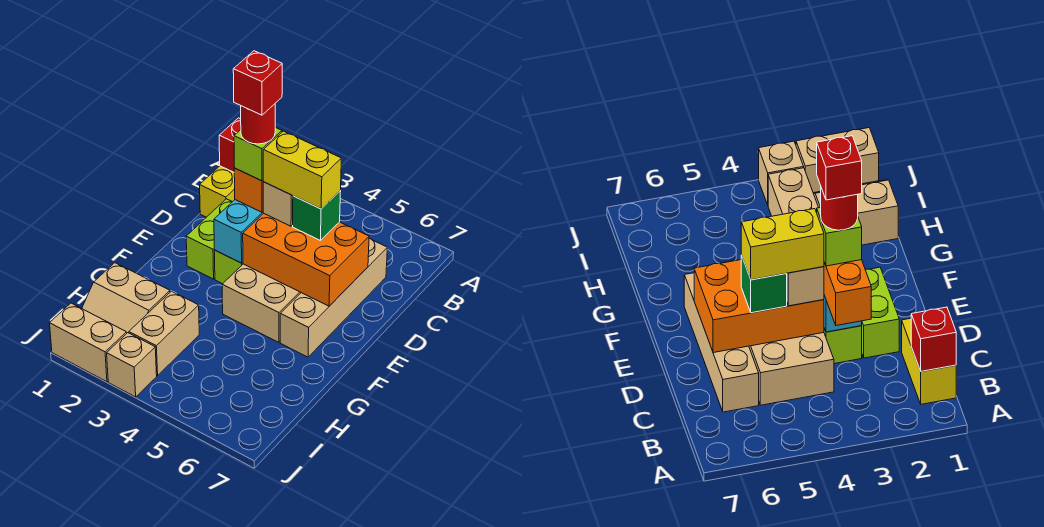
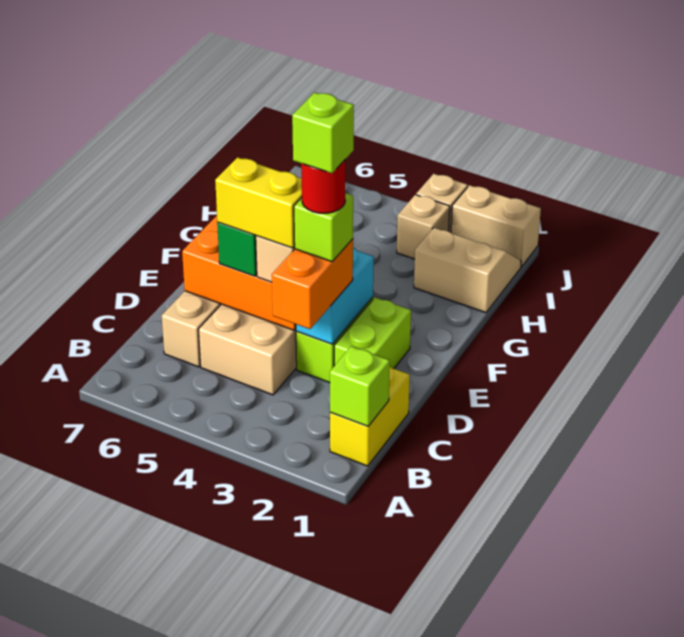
red brick B1 level 2 -> lime brick B1 level 2
red brick D3 level 6 -> lime brick D3 level 6
tan brick H3:I3 level 1 -> tan brick I3 level 1

